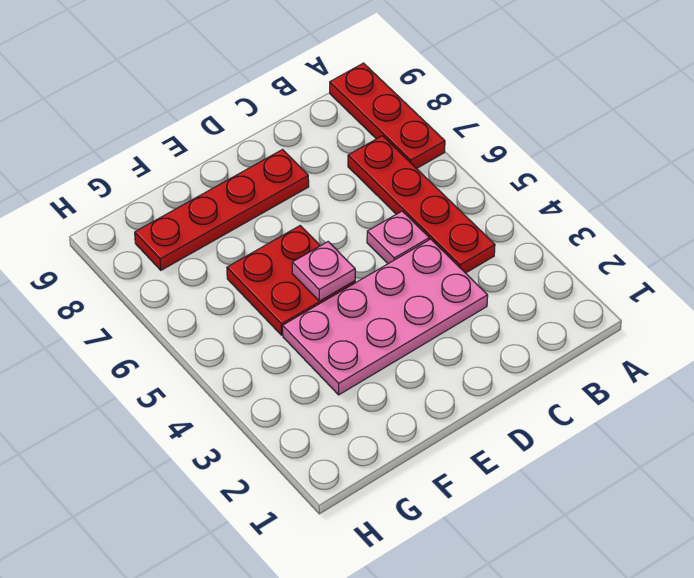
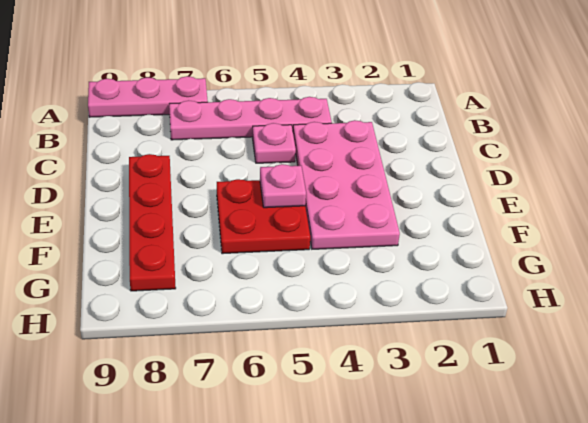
red plate A7:A9 level 1 -> pink plate A7:A9 level 1
red plate B4:B7 level 1 -> pink plate B4:B7 level 1

